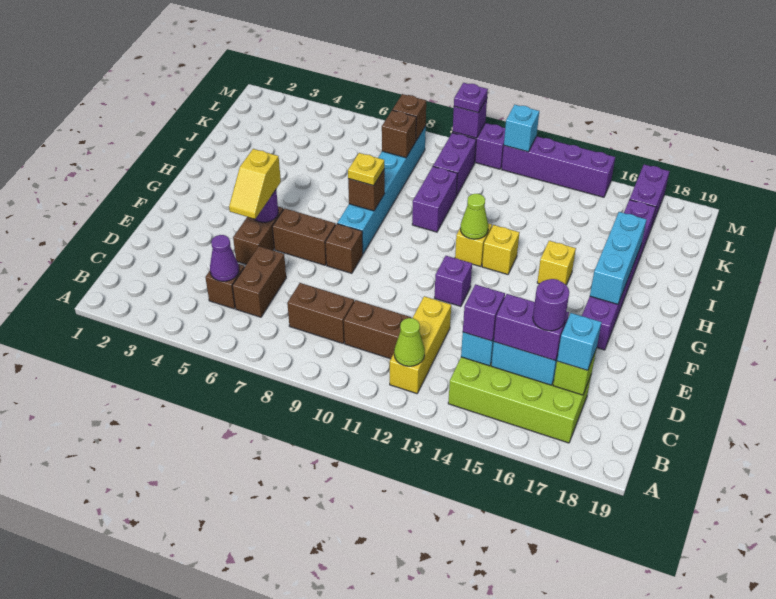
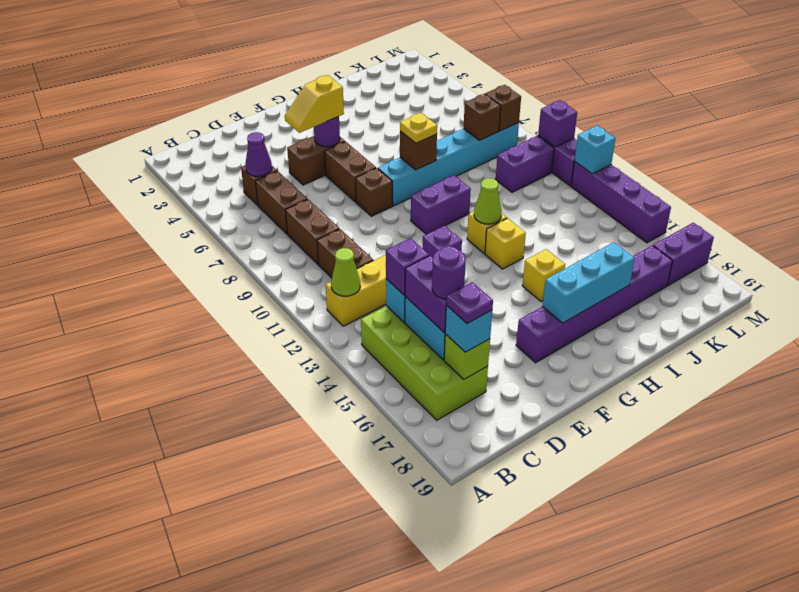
brown brick C6:D6 level 1 -> brown brick C6:C7 level 1
purple brick I10:J10 level 1 -> purple brick G10:H10 level 1
purple plate M10 level 3 -> purple plate C17 level 4

